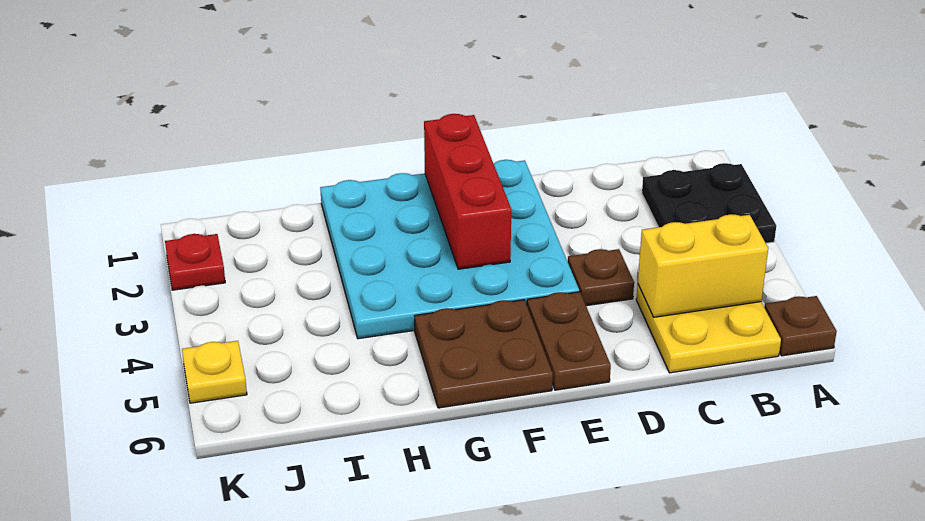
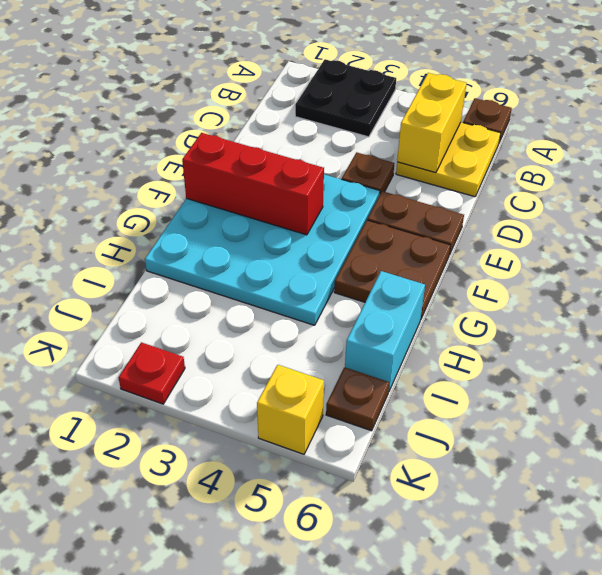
none -> cyan brick H6:I6 level 1
none -> brown plate J6 level 1
yellow plate K5 level 1 -> yellow brick K5 level 1

